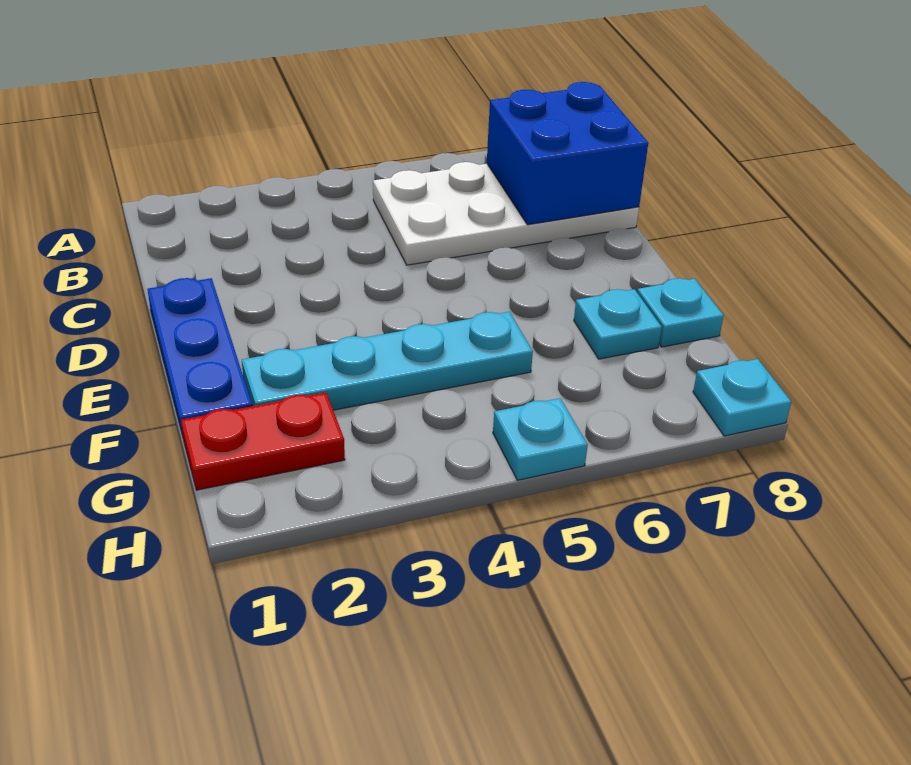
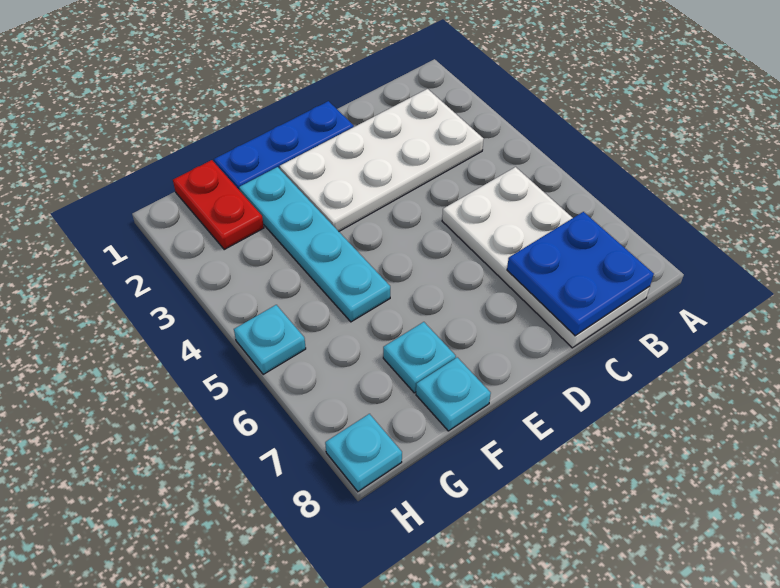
none -> white plate B2:E3 level 1
blue brick B7:C8 level 2 -> blue plate B7:C8 level 2

